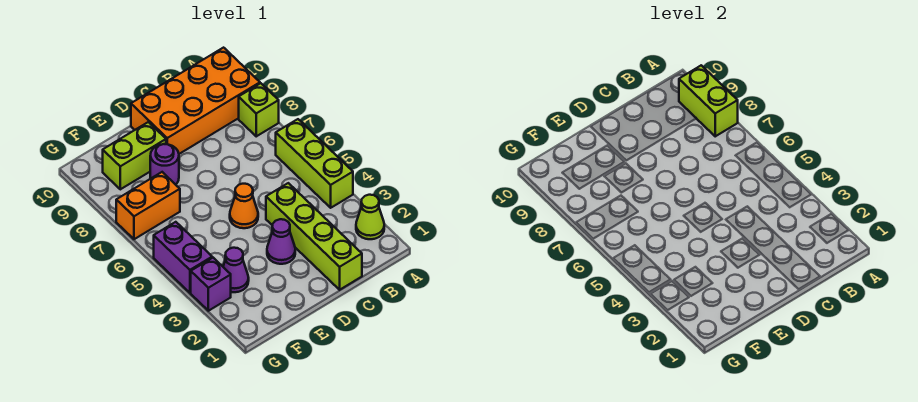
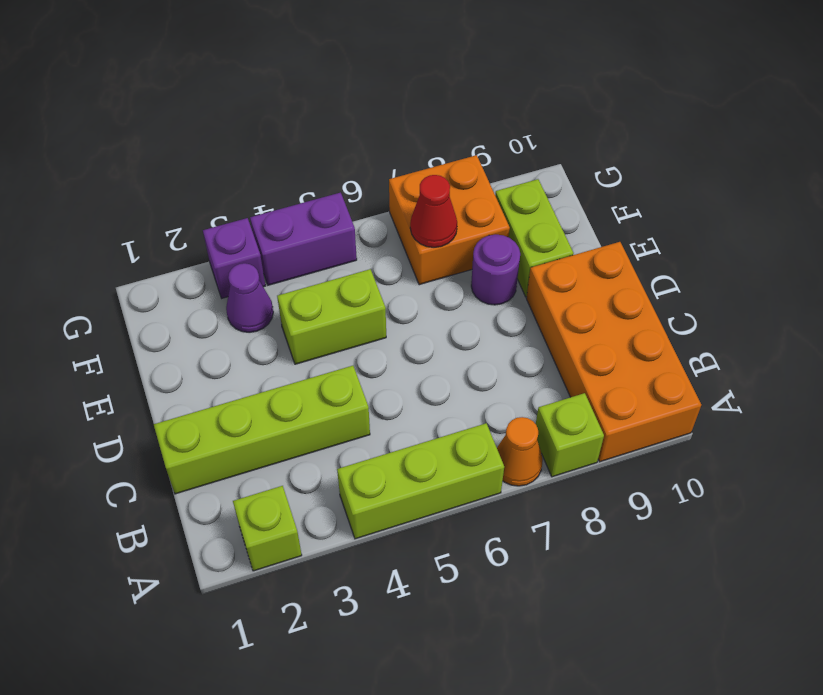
lime cone A2 level 1 -> lime brick A2 level 1
lime brick A8:A9 level 2 -> lime brick E4:E5 level 1
purple cone D3 level 1 -> none
orange cone D5 level 1 -> orange cone A7 level 1
orange brick F7:G7 level 1 -> orange brick F7:G8 level 1
none -> red cone F7 level 2

